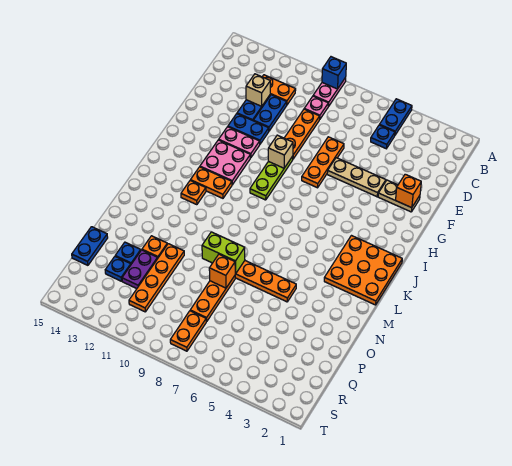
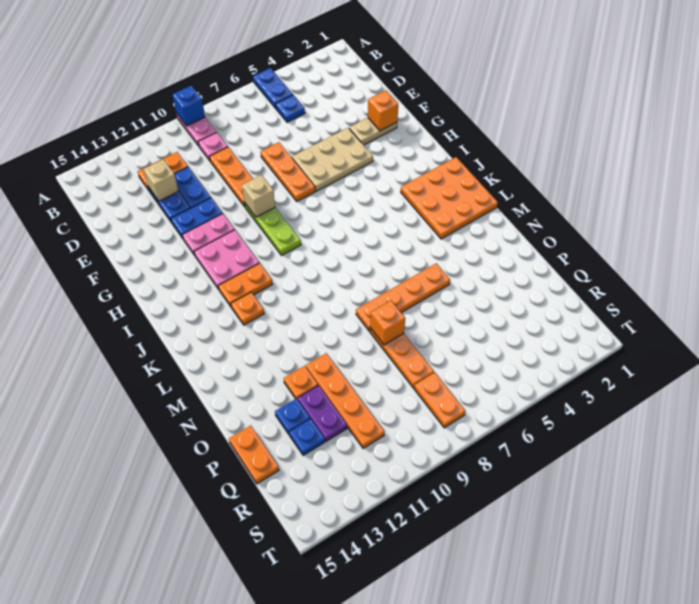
tan plate F4:F6 level 1 -> tan plate F4:G6 level 1
lime brick N8:N9 level 2 -> none
blue plate P15:Q15 level 1 -> orange plate P15:Q15 level 1

